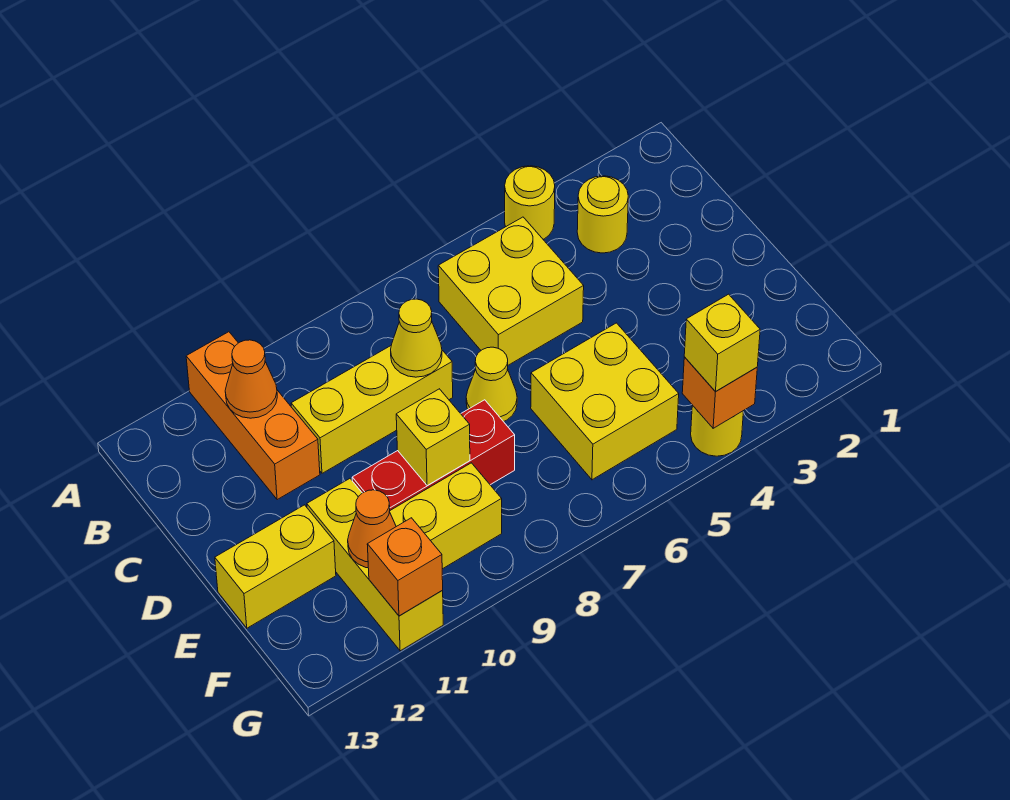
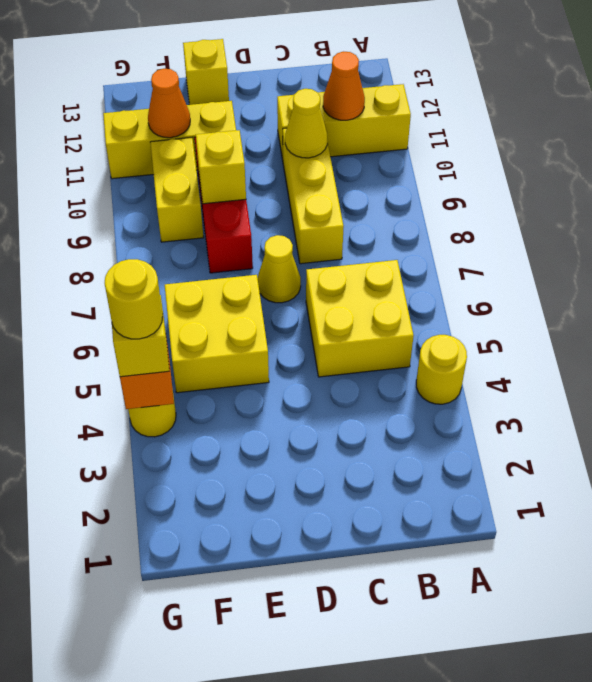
orange brick A11:C11 level 1 -> yellow brick A11:C11 level 1
yellow round brick B3 level 1 -> yellow round brick G4 level 4
yellow cone C8 level 2 -> yellow cone C10 level 2
yellow brick E12:E13 level 1 -> yellow brick E13 level 1
orange brick G11 level 2 -> none

